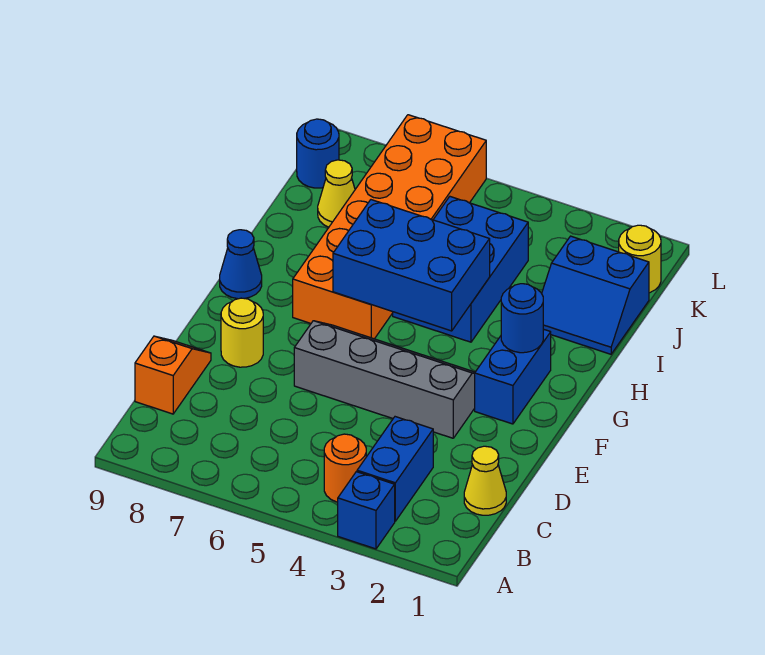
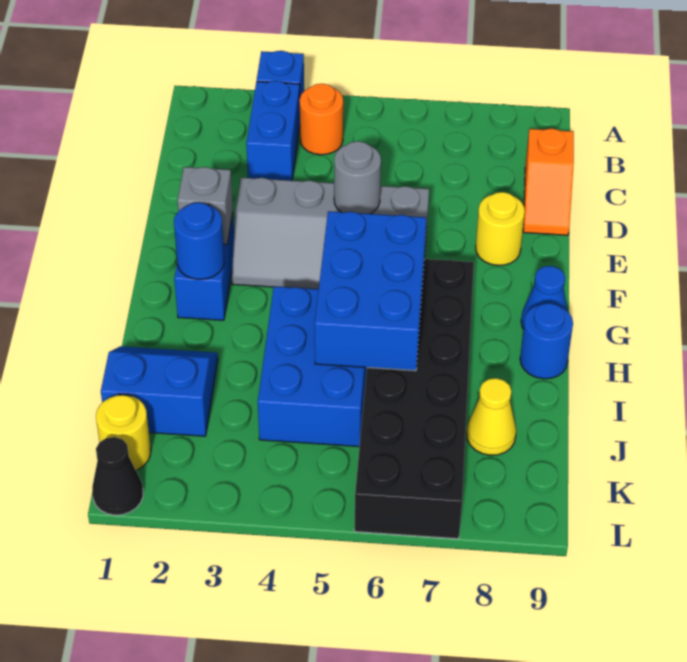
yellow cone C1 level 1 -> none
none -> grey round brick E5 level 2
none -> grey brick F2 level 2
blue brick G4:H6 level 2 -> blue brick G5:I6 level 2
orange brick G6:L7 level 1 -> black brick G6:L7 level 1
blue round brick K9 level 1 -> blue round brick H9 level 1
none -> black cone L1 level 1

